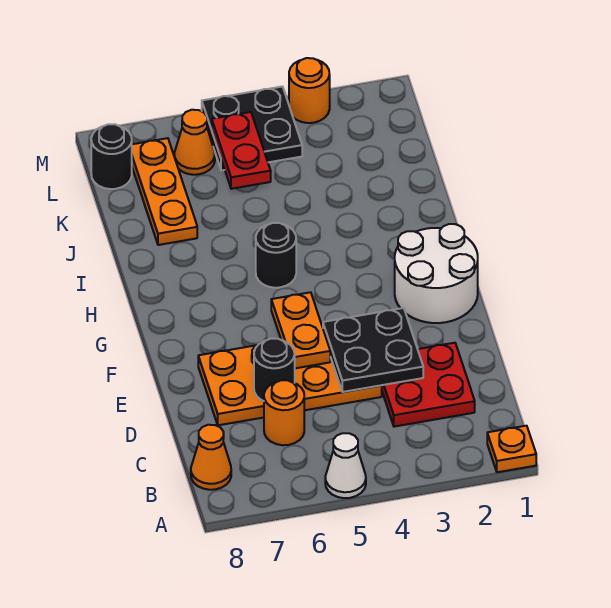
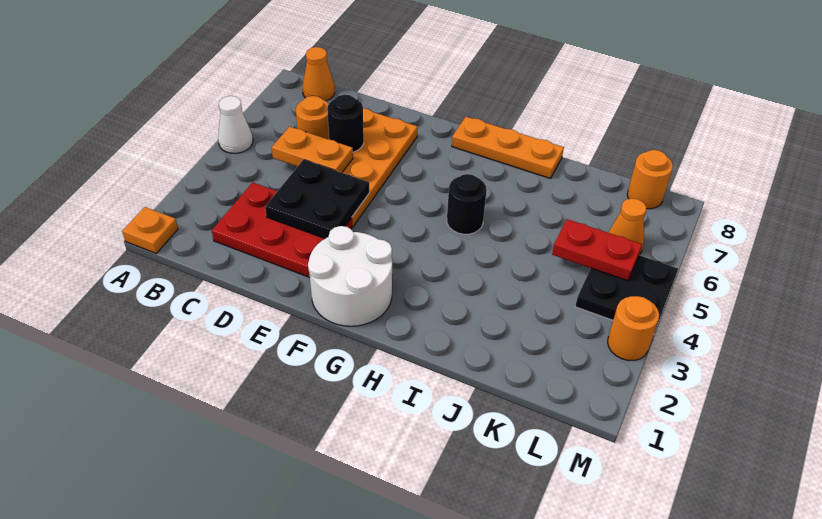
red plate C2:D3 level 1 -> red plate C2:E3 level 1
orange plate E5:F5 level 2 -> orange plate C5:D5 level 2
orange plate J7:L7 level 1 -> orange plate G8:I8 level 1
black round brick L8 level 1 -> orange round brick L8 level 1

